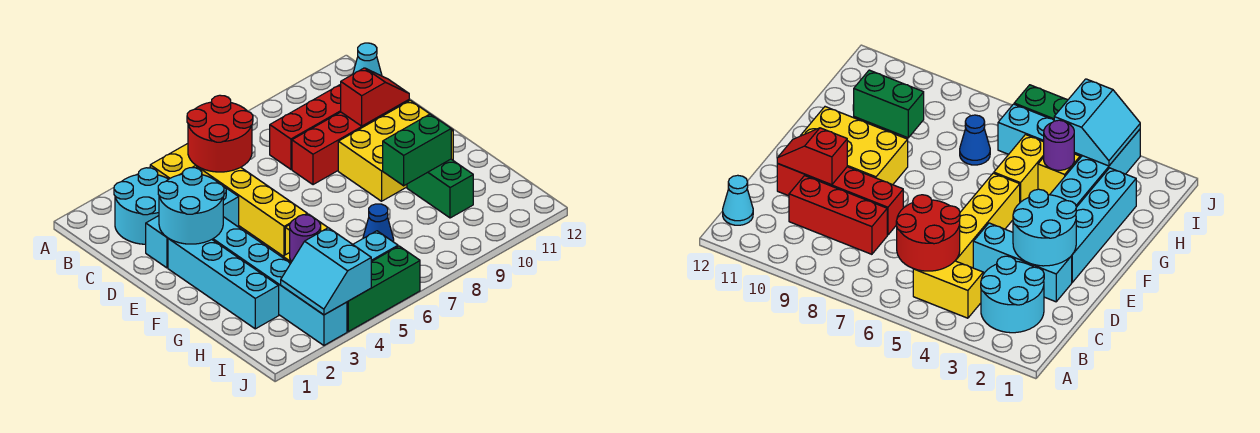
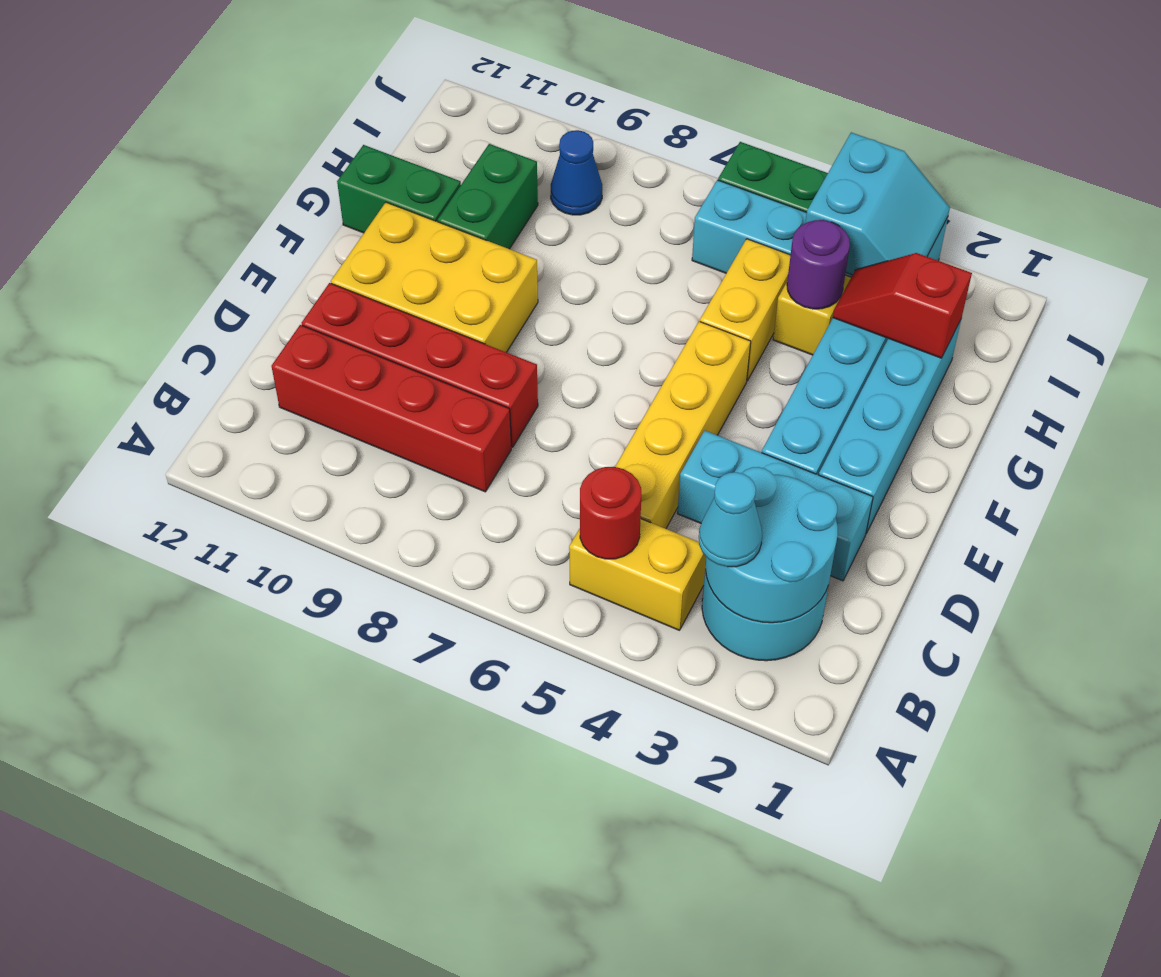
red round brick B5:C6 level 2 -> red round brick B5 level 2
cyan cone B12 level 1 -> cyan cone B3 level 3
red brick C8:C10 level 1 -> red brick C8:C11 level 1
cyan round brick D2:E3 level 2 -> cyan round brick B2:C3 level 2
red slope D10:D11 level 2 top 10 -> red slope H2:H3 level 2 top 2
green brick G9:G10 level 2 -> green brick G11:G12 level 1
blue cone H7 level 1 -> blue cone I9 level 1

